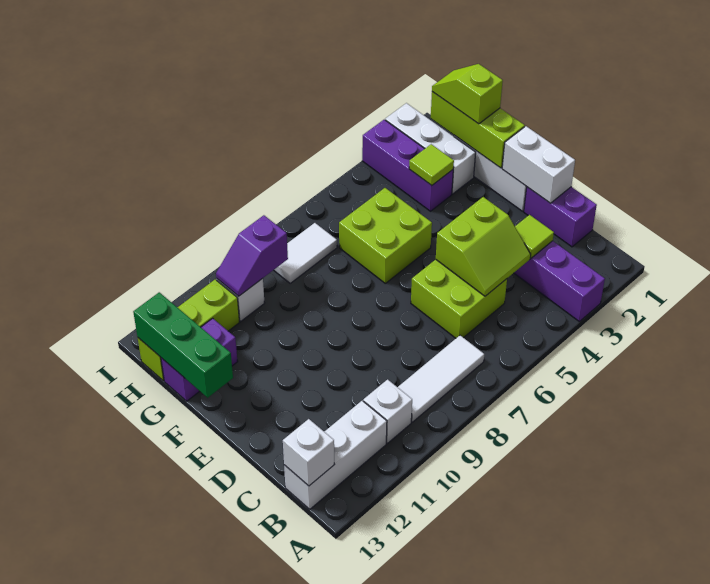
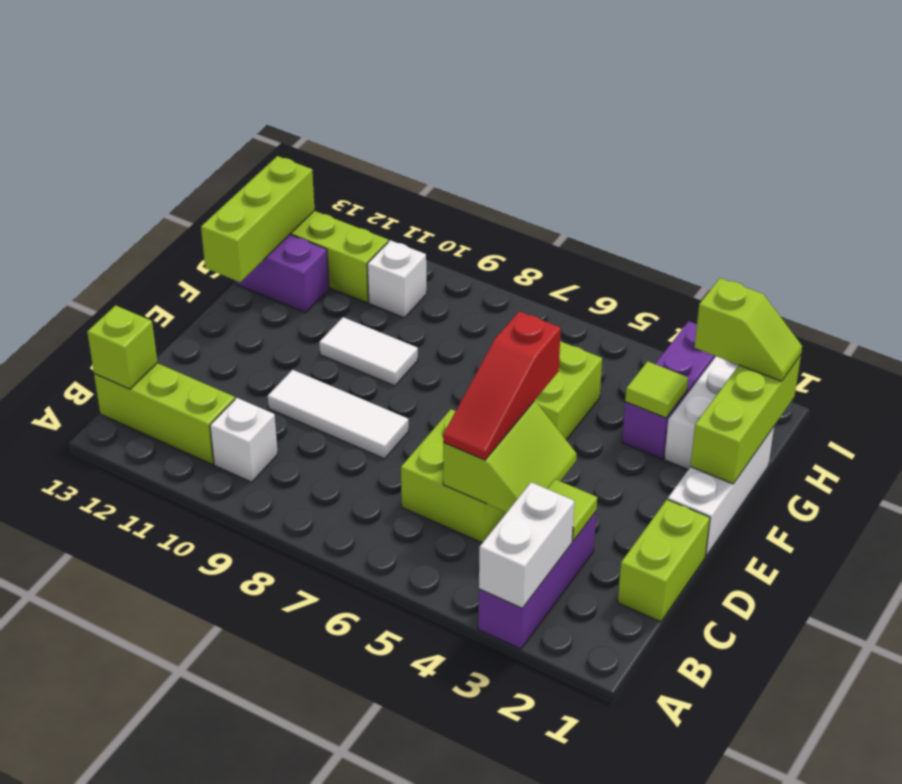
white tile B7:B9 level 1 -> white tile D8:D10 level 1
white brick B11:B13 level 1 -> lime brick B11:B13 level 1
white brick B13 level 2 -> lime brick B13 level 2
purple brick C1:D1 level 1 -> lime brick C1:D1 level 1
lime slope C4:D5 level 2 top D -> lime slope C4:D5 level 2 top 5
none -> red slope C5:E5 level 3 top E
white brick D1:E1 level 2 -> white brick A3:B3 level 2
green brick F13:H13 level 2 -> lime brick F13:H13 level 2
lime slope G1:H1 level 3 top G -> lime slope H1:H2 level 3 top 2
white tile H7:H8 level 1 -> white tile F9:F10 level 1
purple slope H9:H10 level 2 top 9 -> none

